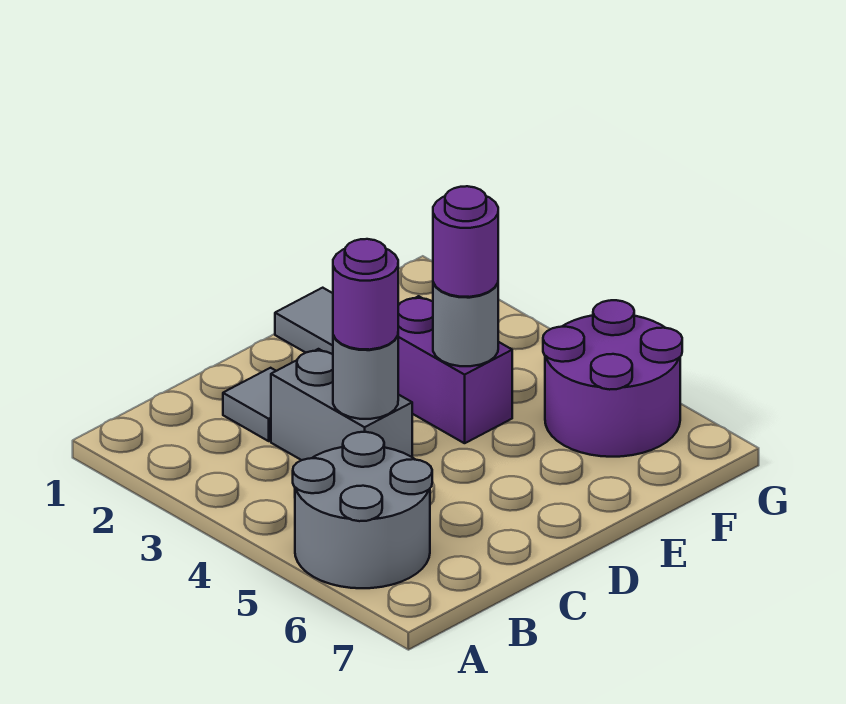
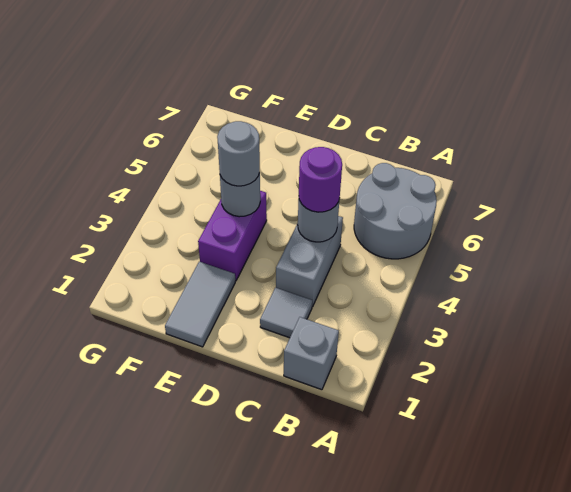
none -> grey brick B1 level 1
purple round brick E4 level 3 -> grey round brick E4 level 3
purple round brick F5:G6 level 1 -> none

